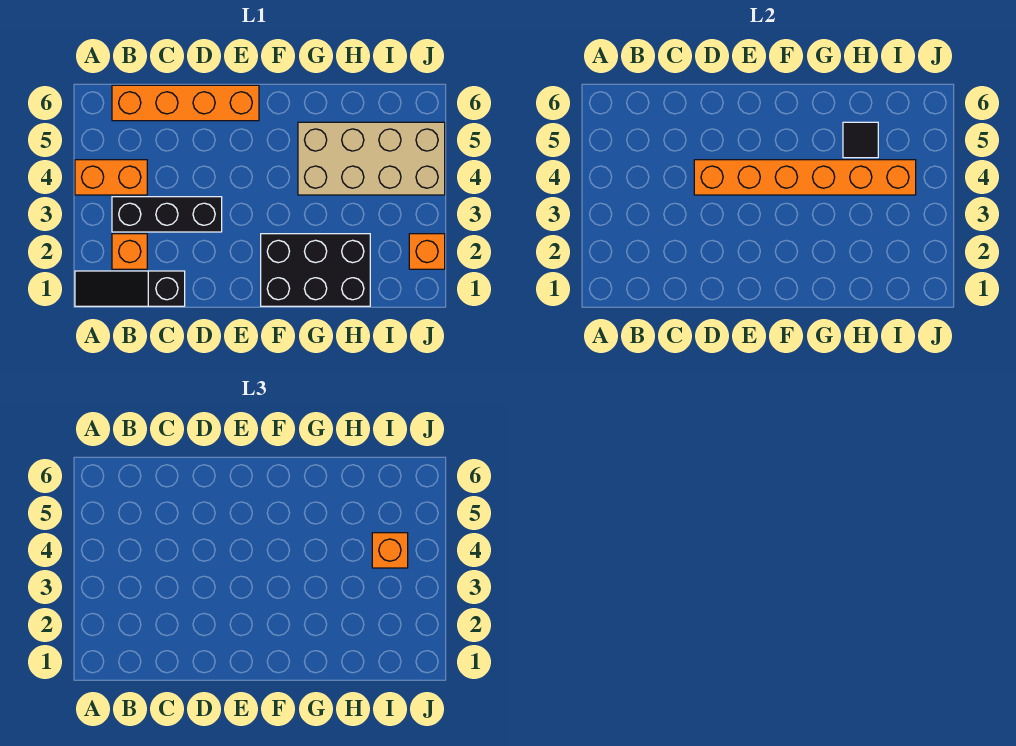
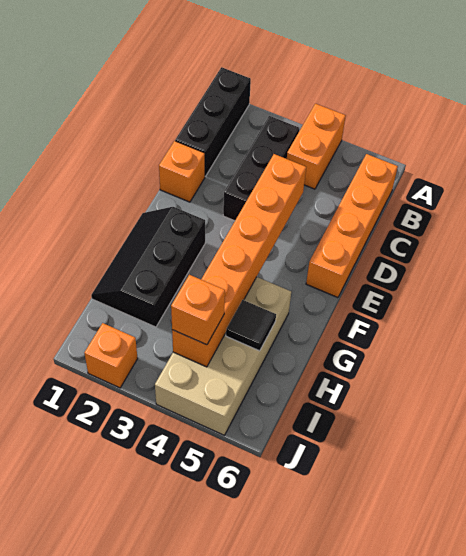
black slope A1:C1 level 1 top C -> black brick A1:C1 level 1
orange brick B2 level 1 -> orange brick D1 level 1
black brick F1:H2 level 1 -> black slope F1:H2 level 1 top 2

